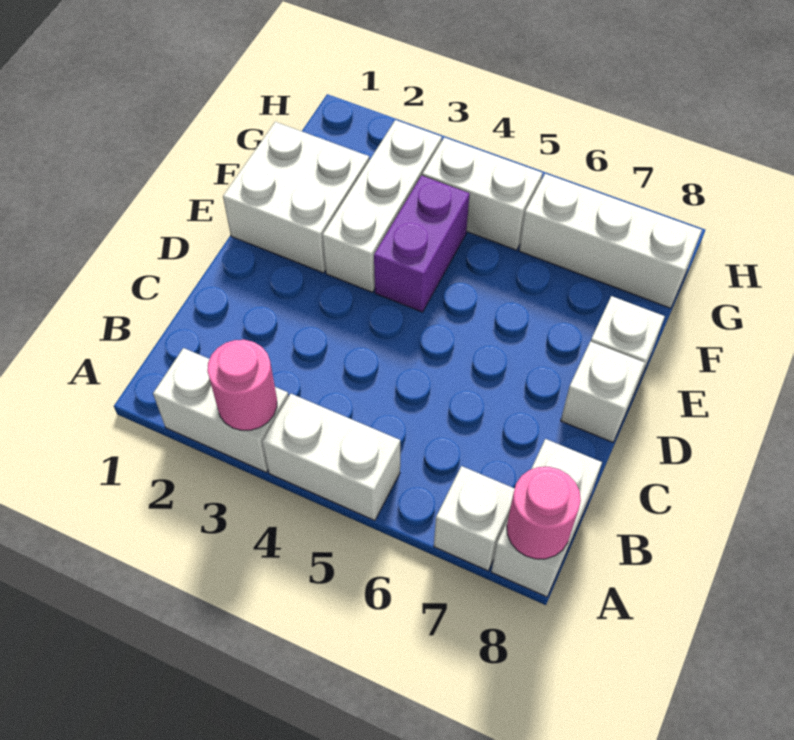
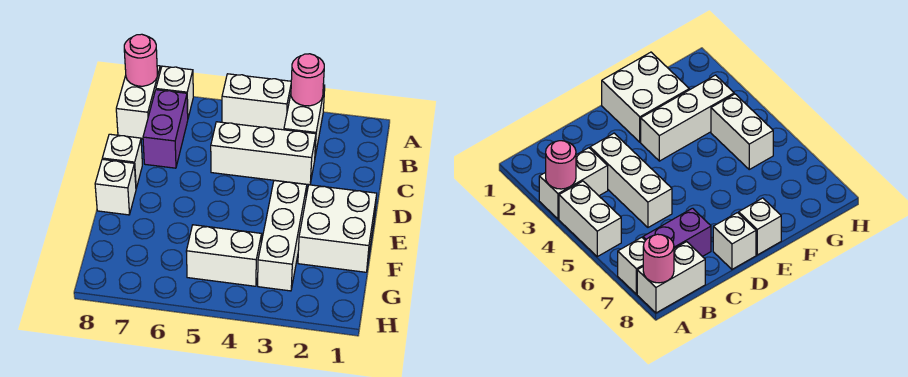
white brick A2:A3 level 1 -> white brick A3:B3 level 1
purple brick E4:F4 level 1 -> purple brick B7:C7 level 1
white brick G6:G8 level 1 -> white brick C3:C5 level 1

